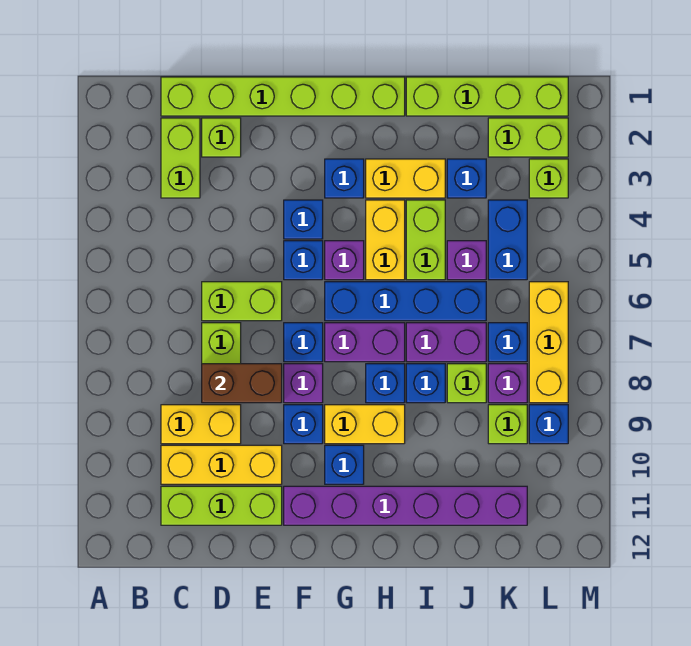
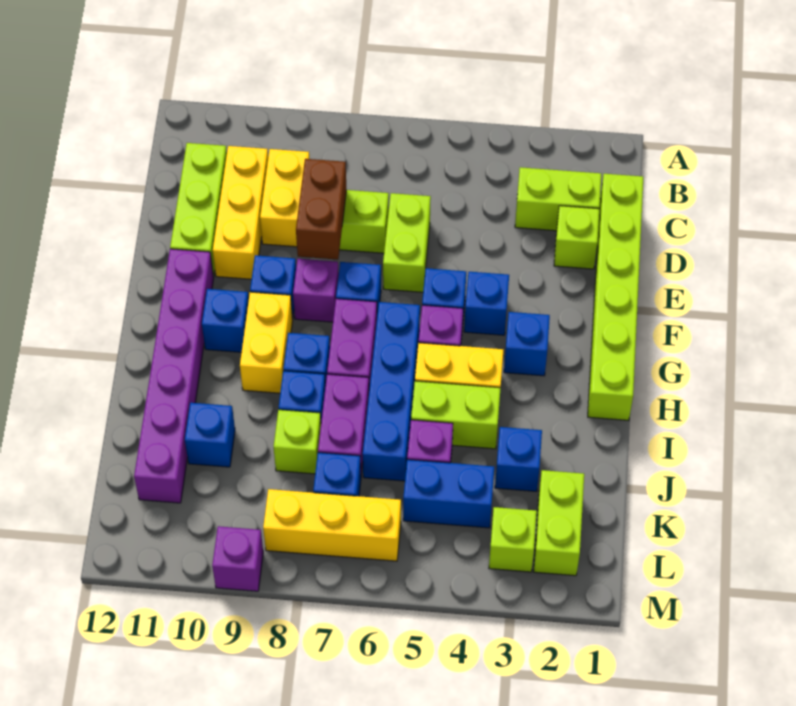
yellow brick H3:I3 level 1 -> none
lime brick I1:L1 level 1 -> none
purple brick K8 level 1 -> purple brick M9 level 1
lime brick K9 level 1 -> none
blue brick L9 level 1 -> blue brick J10 level 1

